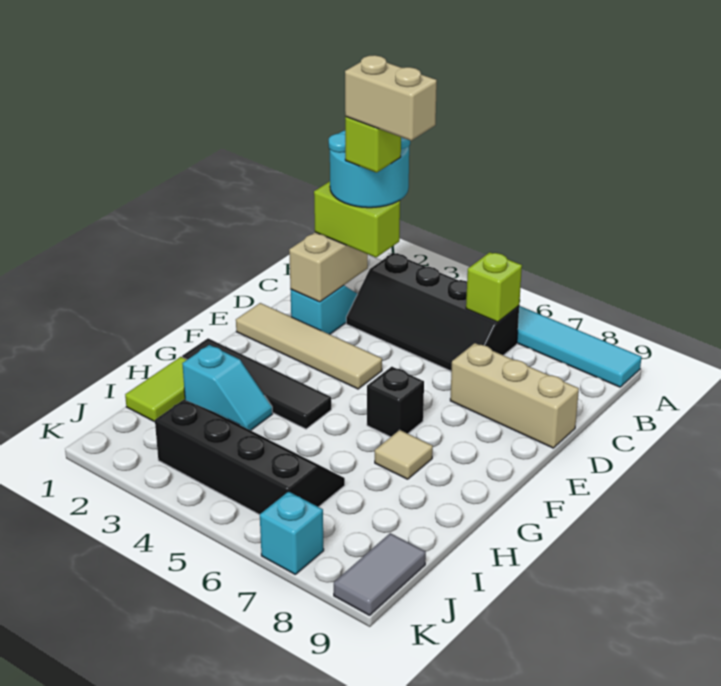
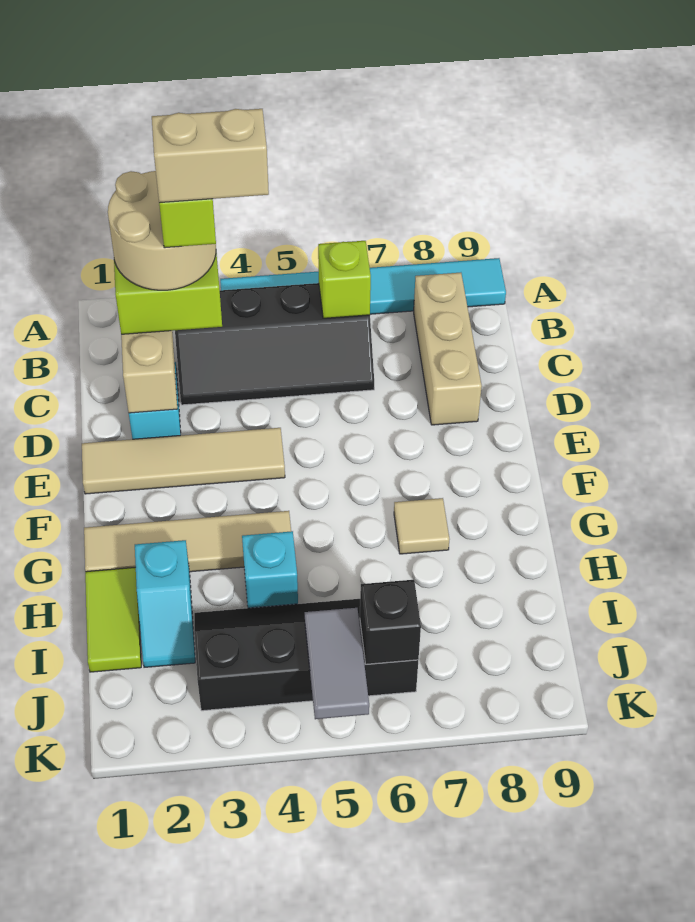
cyan round brick B2:C3 level 4 -> tan round brick B2:C3 level 4
tan brick D7:D9 level 1 -> tan brick B8:D8 level 1
black brick F6 level 1 -> black brick J6 level 2
black tile G1:G4 level 1 -> tan tile G1:G4 level 1
cyan slope H2:H3 level 1 top 2 -> cyan slope H2:I2 level 1 top H
grey tile J9:K9 level 1 -> grey tile J5:K5 level 2
cyan brick K7 level 1 -> cyan brick H4 level 1

